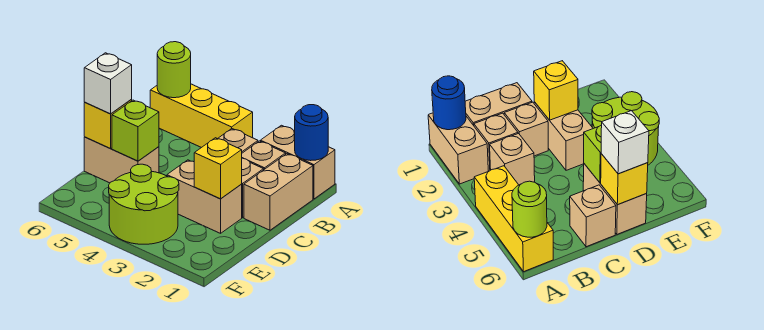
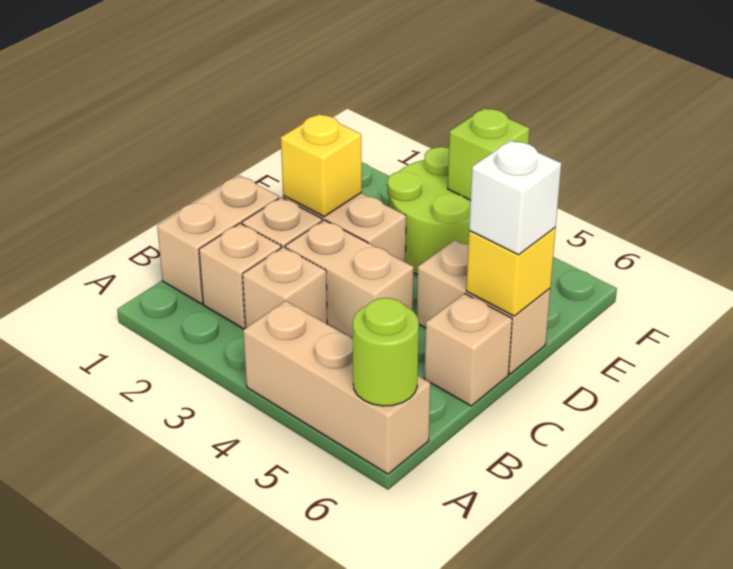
tan brick A1:A2 level 1 -> tan brick C3:C4 level 1
blue round brick A1 level 2 -> none
yellow brick A4:A6 level 1 -> tan brick A4:A6 level 1
lime brick D5 level 2 -> lime brick F4 level 2

